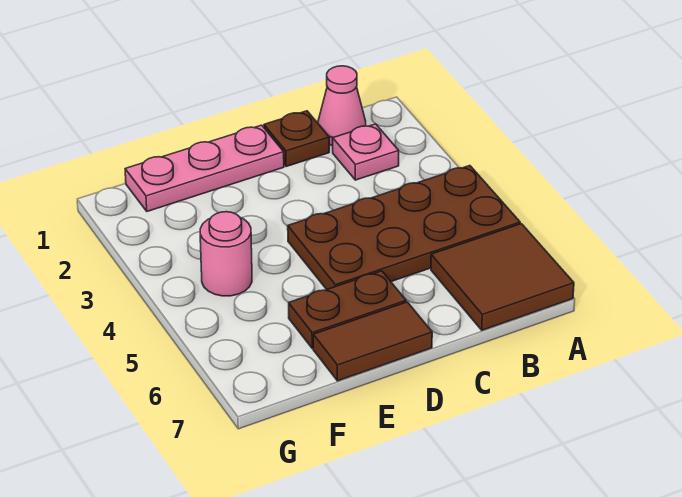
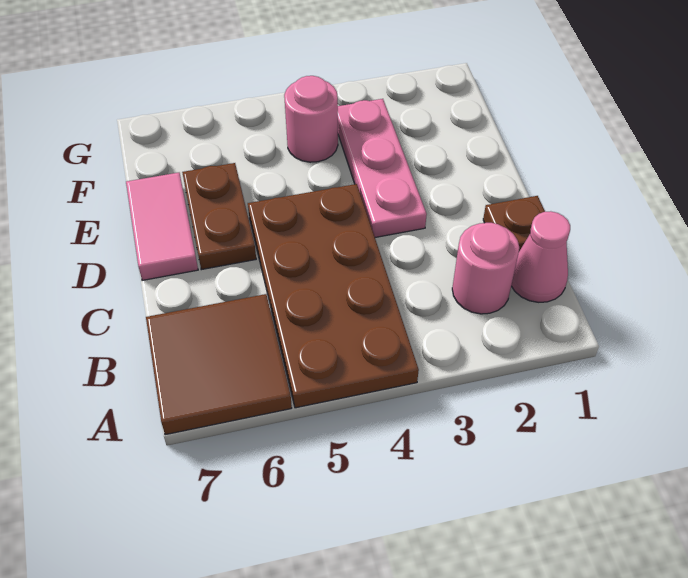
pink plate B2 level 1 -> pink round brick B2 level 1
pink plate D1:F1 level 1 -> pink plate D3:F3 level 1
brown tile D7:E7 level 1 -> pink tile D7:E7 level 1

